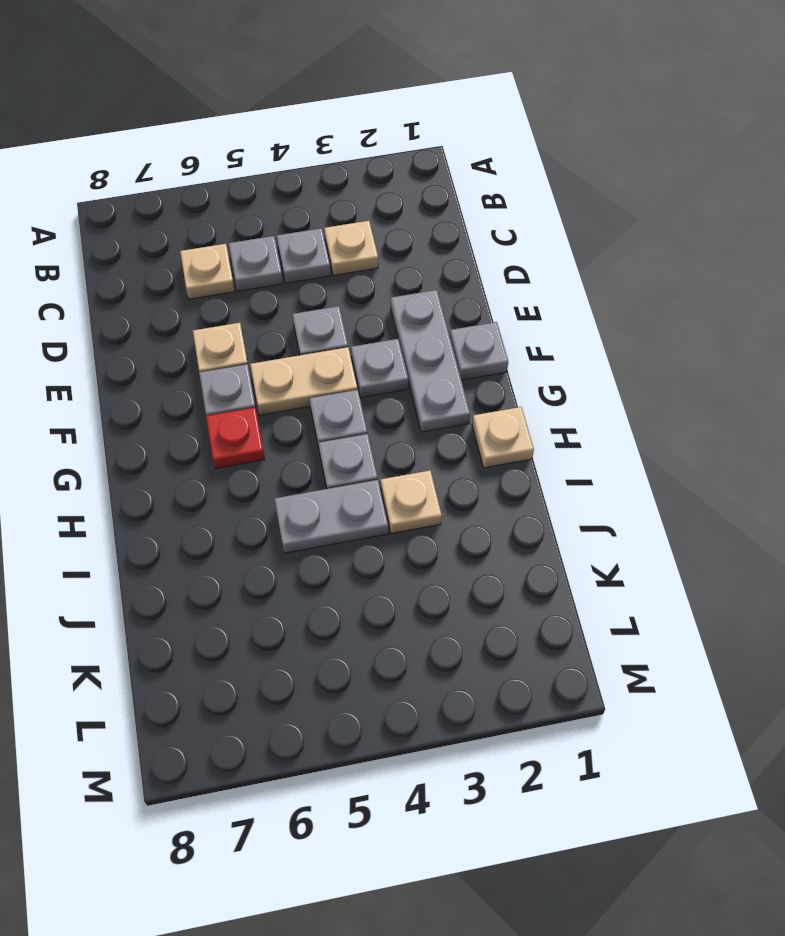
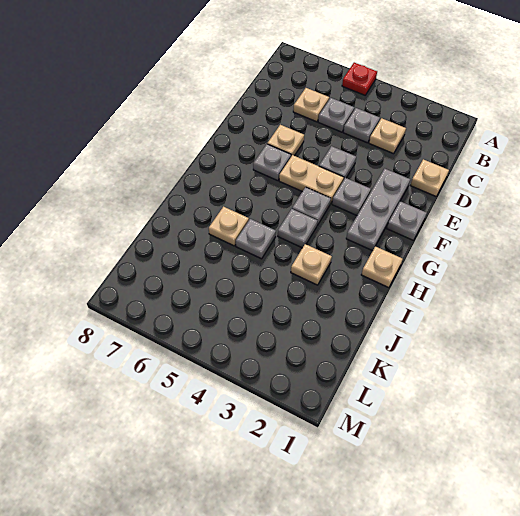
none -> tan plate D1 level 1
red plate G6 level 1 -> red plate A5 level 1
grey plate I4:I5 level 1 -> grey plate I5 level 1
none -> tan plate I6 level 1

